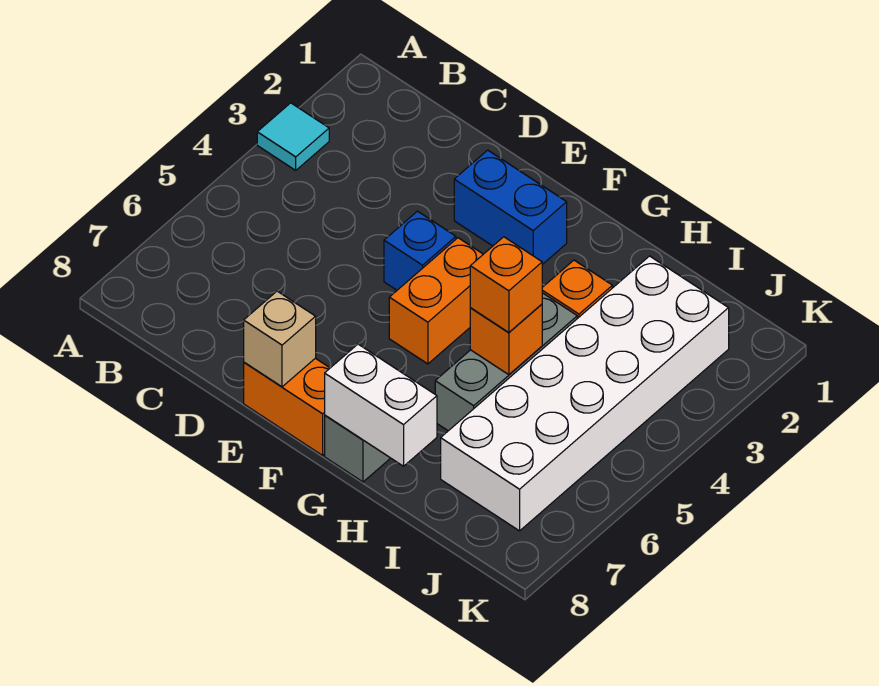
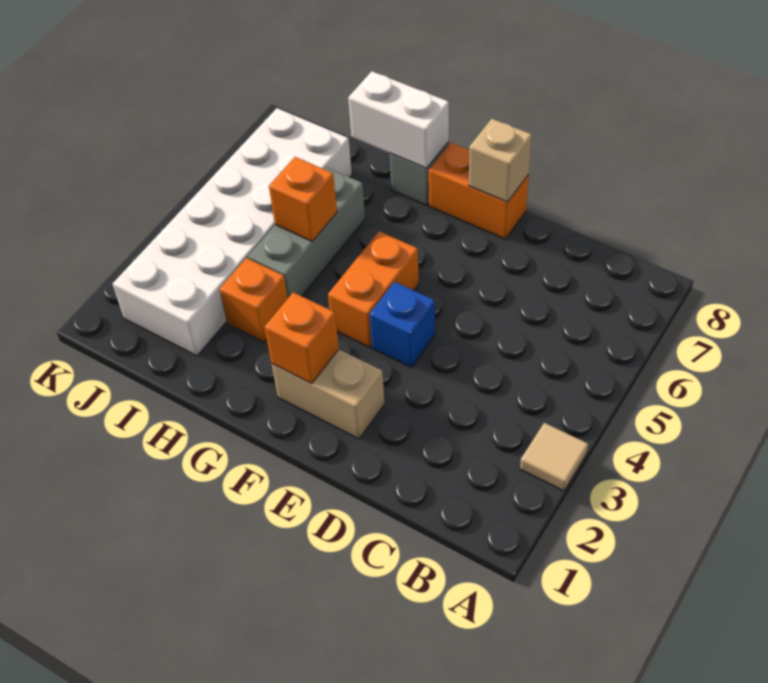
cyan tile A3 level 1 -> tan tile A3 level 1
blue brick E2:F2 level 1 -> tan brick E2:F2 level 1
orange brick H5 level 3 -> orange brick F2 level 2

